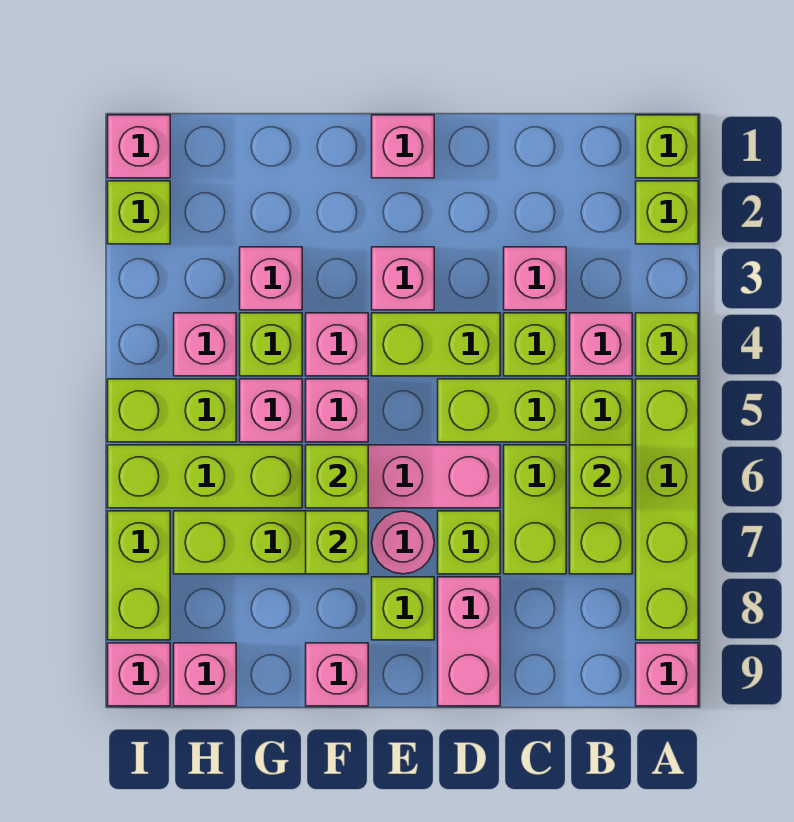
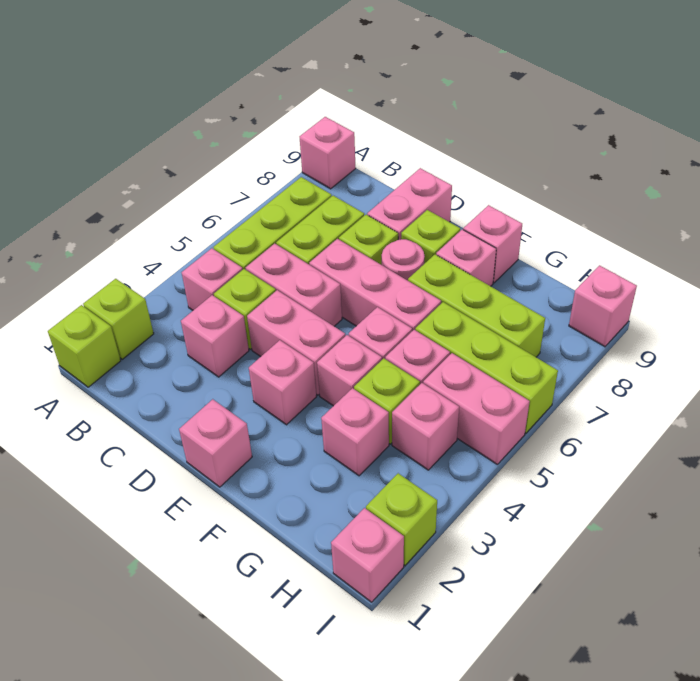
lime brick A4 level 1 -> none
lime brick A5:A8 level 1 -> none
lime brick B6 level 2 -> none
lime brick C5:D5 level 1 -> pink brick C5:D5 level 1
lime brick D4:E4 level 1 -> pink brick D4:E4 level 1
lime brick F6 level 2 -> none
lime brick F7 level 2 -> none
lime brick H5:I5 level 1 -> pink brick H5:I5 level 1
pink brick H9 level 1 -> pink brick F8 level 1
lime brick I7:I8 level 1 -> none

